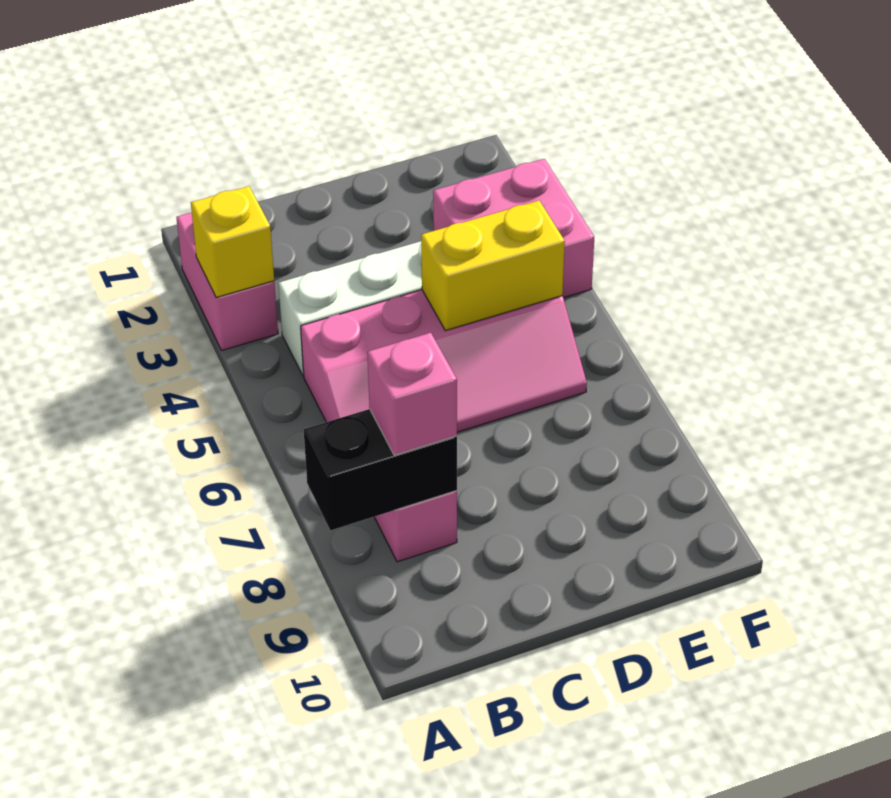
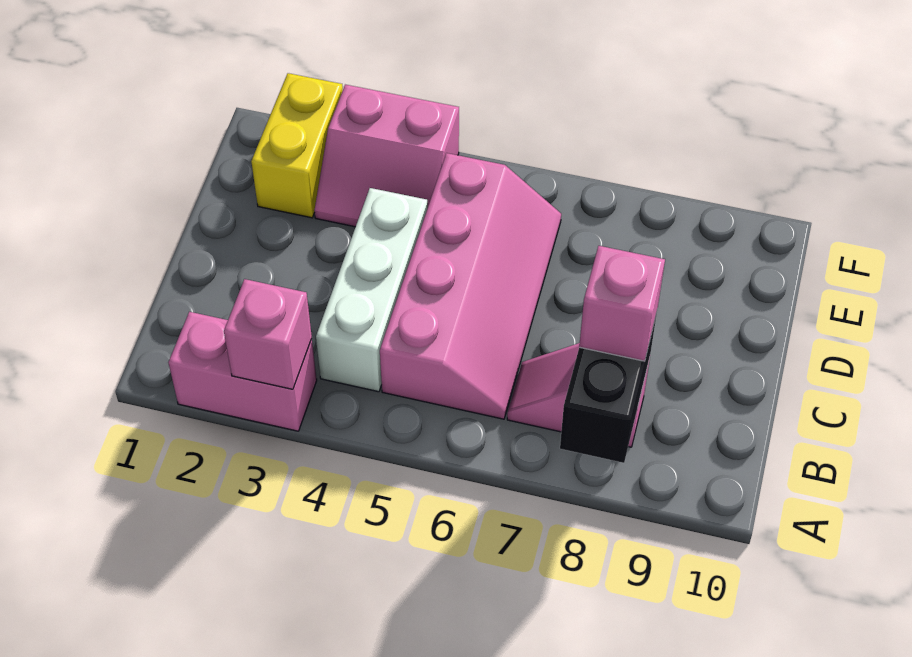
yellow brick A3 level 2 -> pink brick A3 level 2
yellow brick D5:E5 level 2 -> yellow brick E2:F2 level 1
pink brick E3:F4 level 1 -> pink slope E3:F4 level 1 top F

